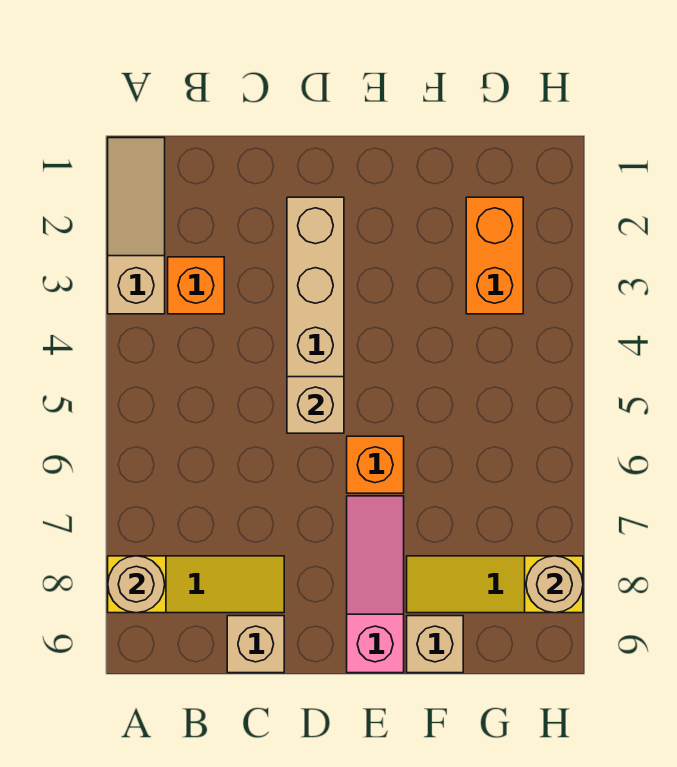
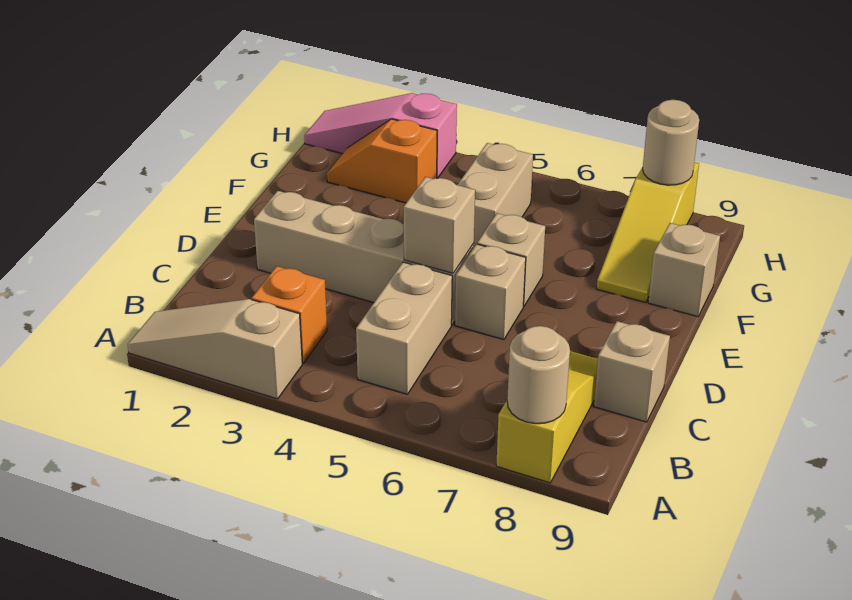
none -> tan brick B5:C5 level 1
none -> tan brick D6 level 1
orange brick E6 level 1 -> tan brick E6 level 1
pink slope E7:E9 level 1 top 9 -> pink slope H1:H3 level 1 top 3
none -> tan brick F5:G5 level 1
orange brick G2:G3 level 1 -> orange slope G2:G3 level 1 top 3

